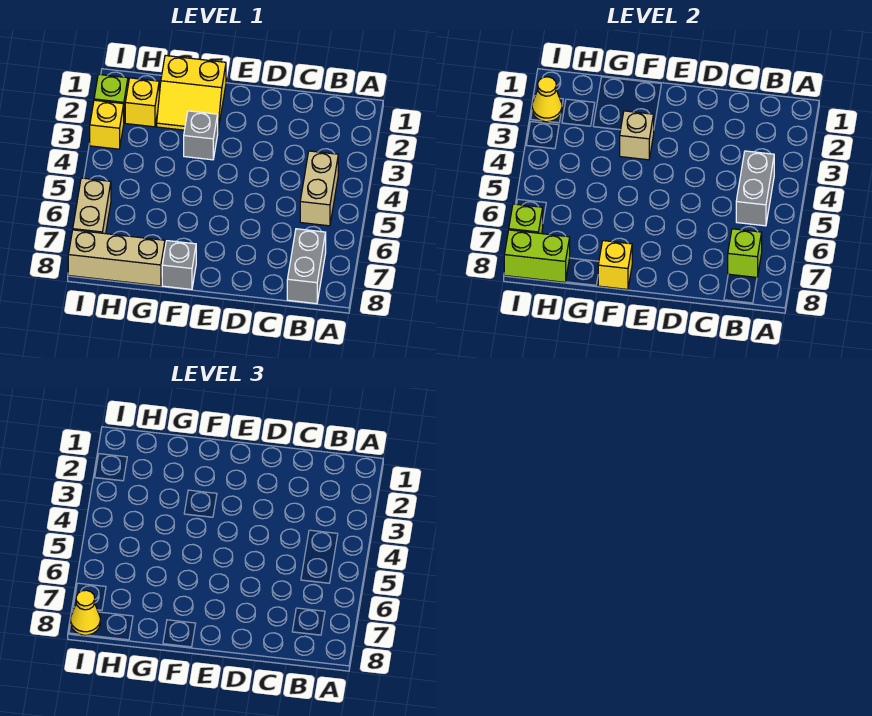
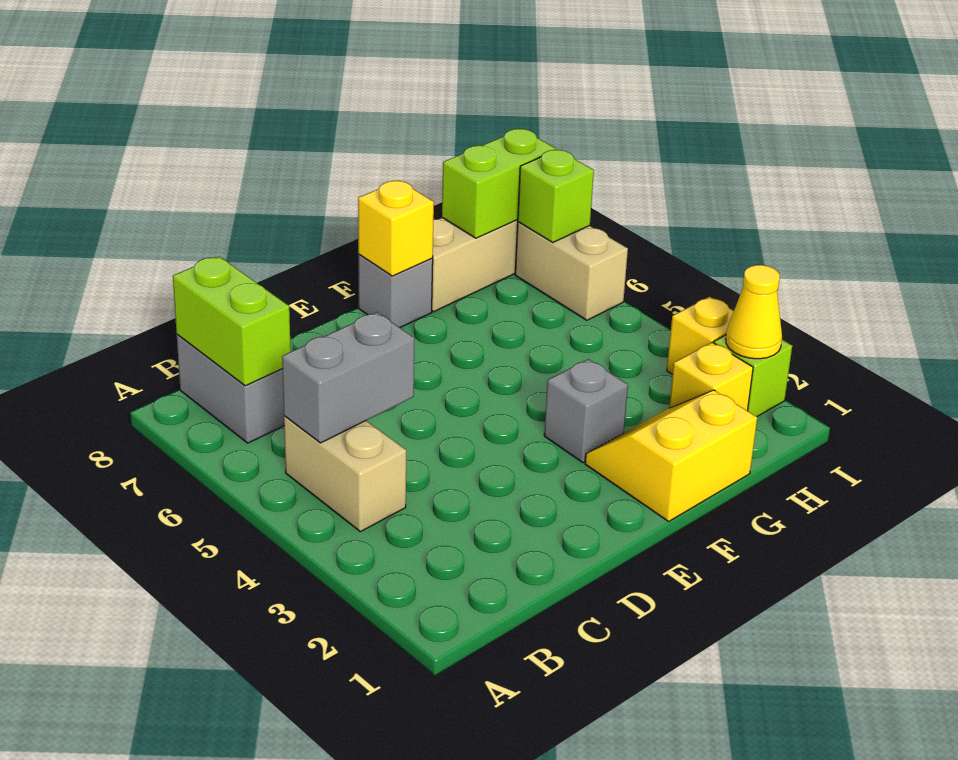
grey brick B4:B5 level 2 -> grey brick B5:C5 level 2
lime brick B7 level 2 -> lime brick B7:B8 level 2
tan brick F3 level 2 -> none
yellow cone I8 level 3 -> none

